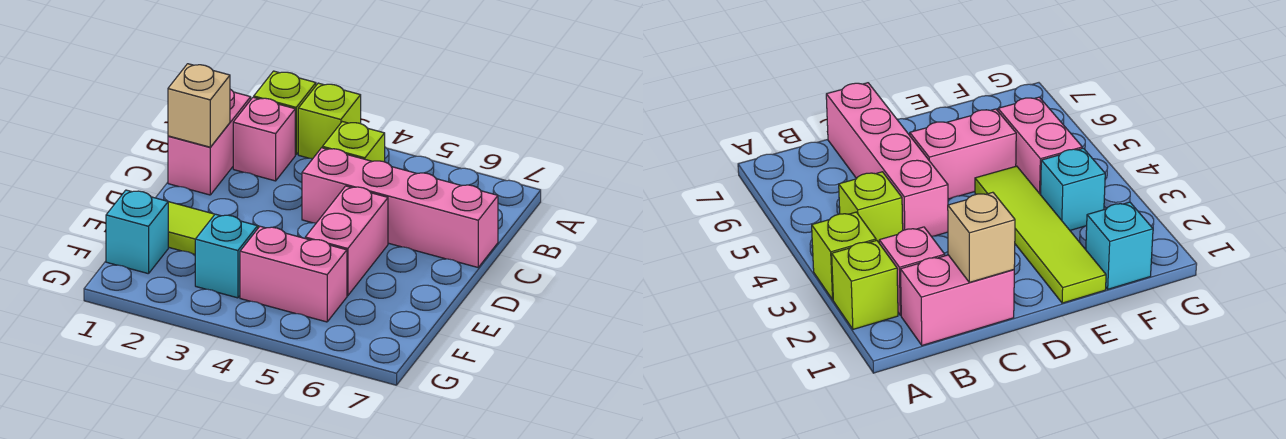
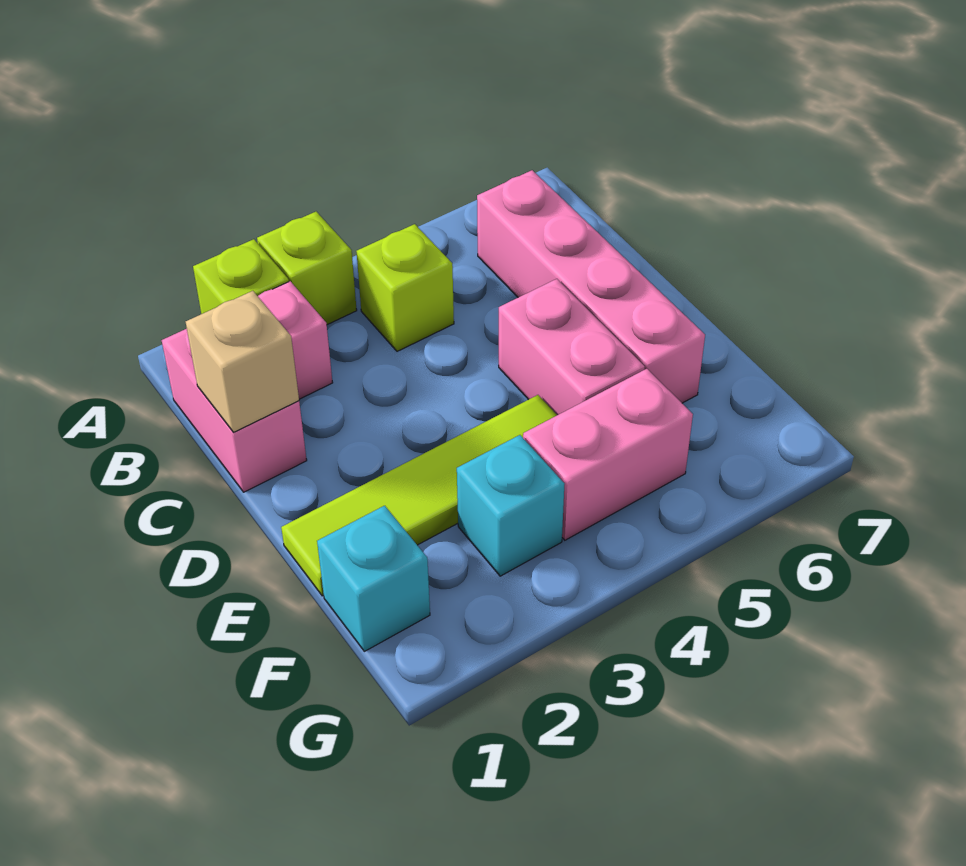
pink brick C4:C7 level 1 -> pink brick B6:E6 level 1

